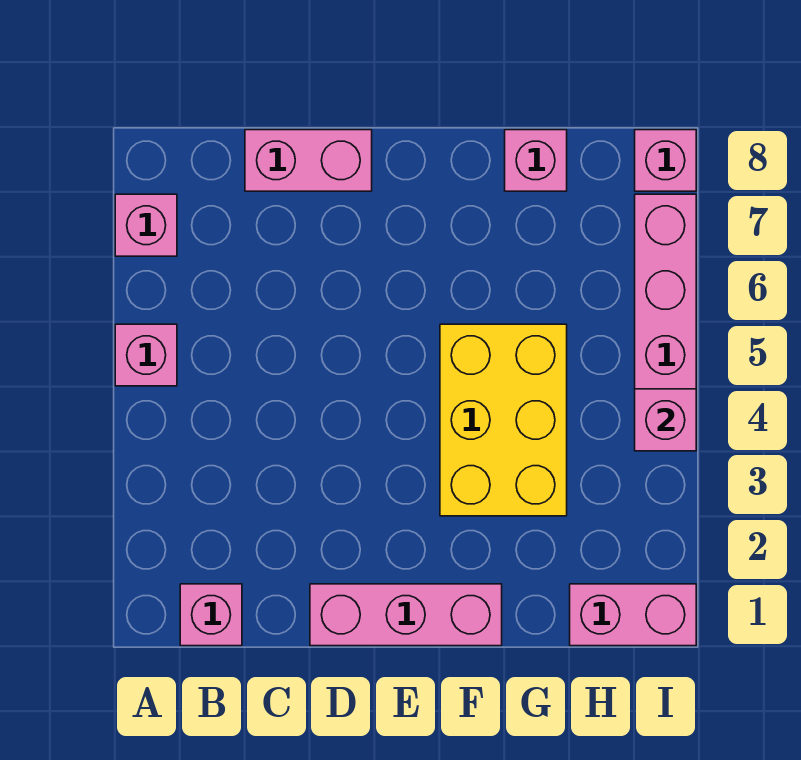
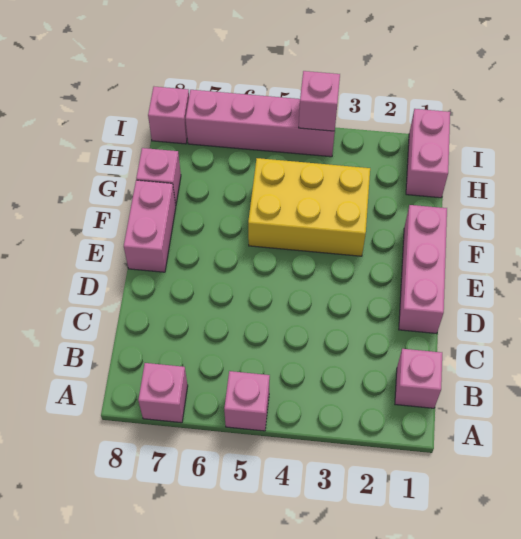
pink brick C8:D8 level 1 -> pink brick E8:F8 level 1

